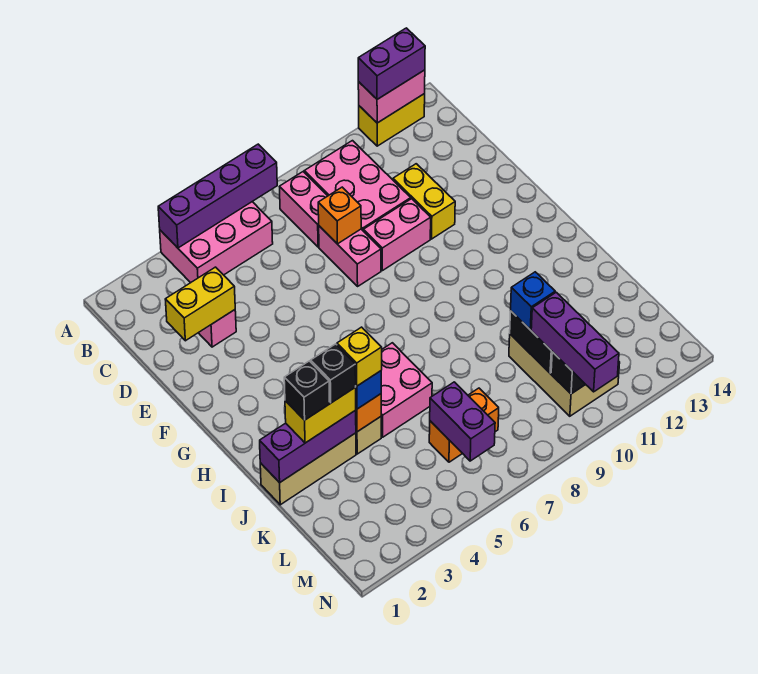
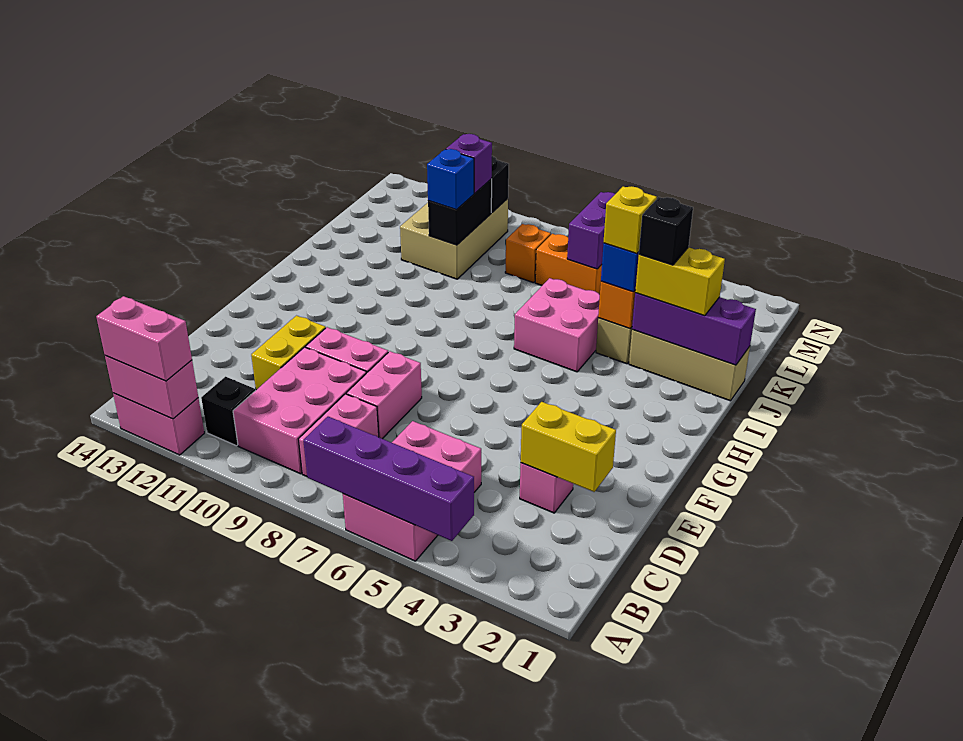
pink brick A4:B6 level 1 -> pink brick A5:C6 level 1
yellow brick A12:A13 level 1 -> pink brick A12:A13 level 1
purple brick A12:A13 level 3 -> pink brick A12:A13 level 3
orange brick D8 level 2 -> orange brick L8 level 1
black brick J2 level 4 -> black brick B11 level 1
purple brick L10:N10 level 3 -> purple brick L10 level 3

